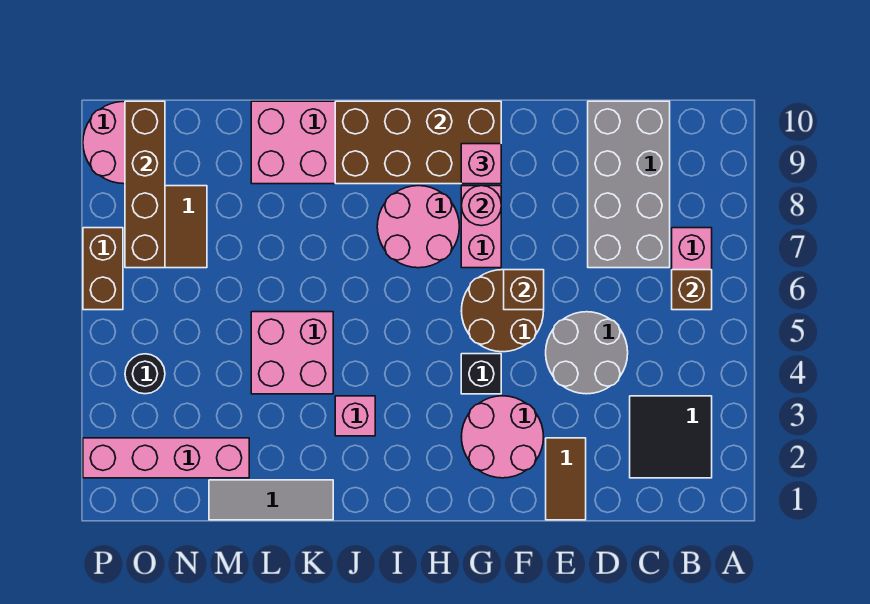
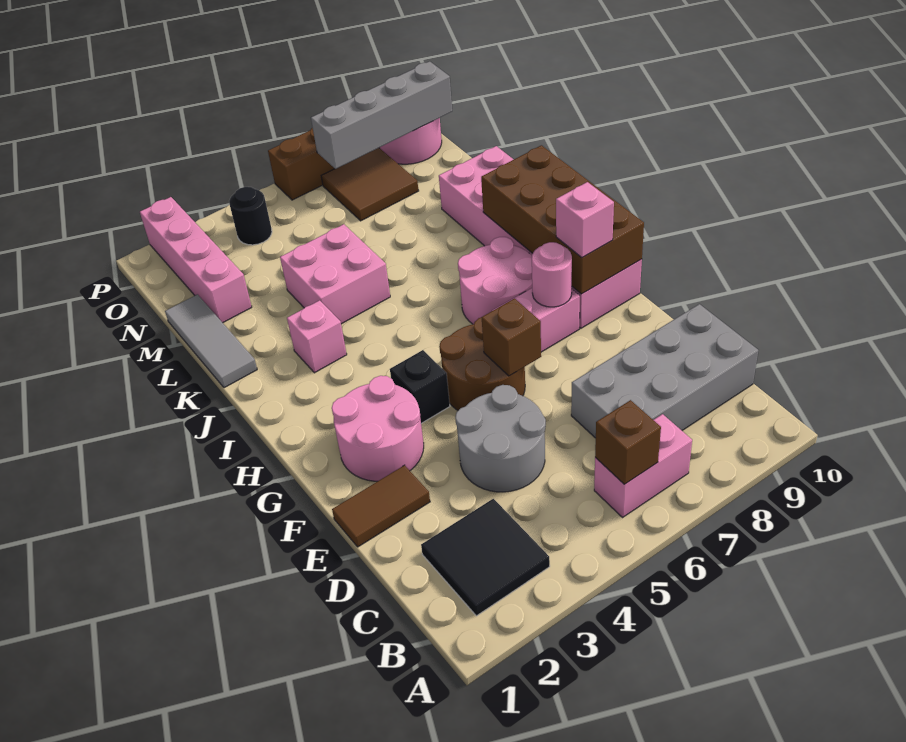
brown brick O7:O10 level 2 -> grey brick O7:O10 level 2

